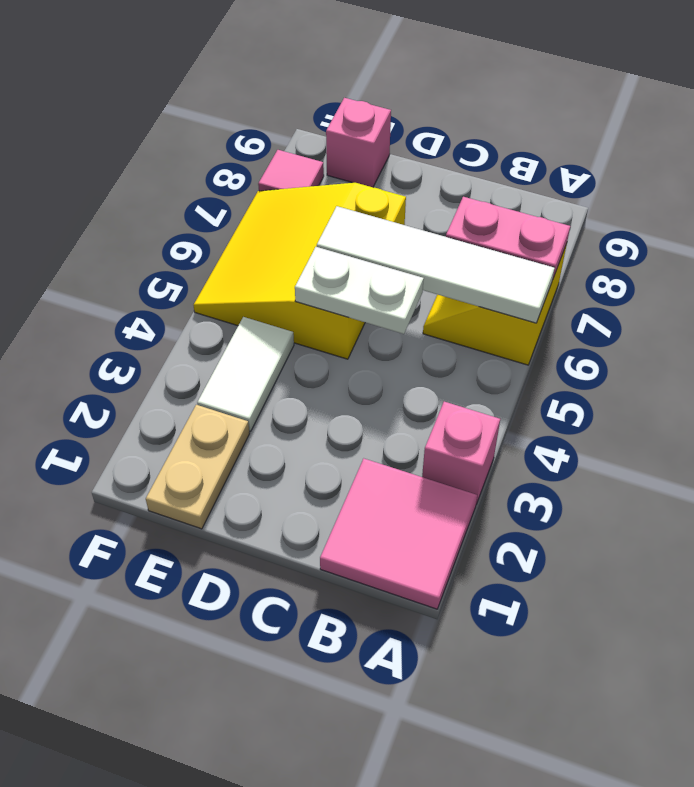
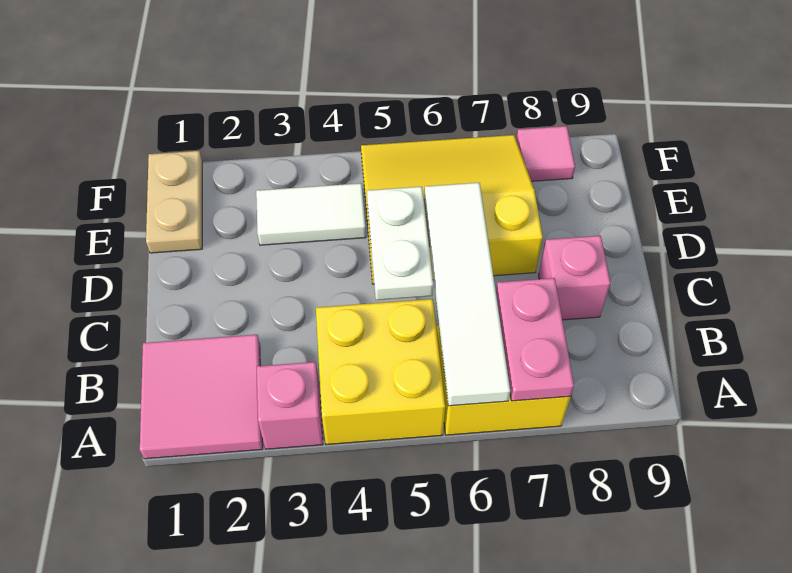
none -> yellow brick A4:B5 level 1
tan plate E1:E2 level 1 -> tan plate E1:F1 level 1
pink brick E9 level 1 -> pink brick C8 level 1

